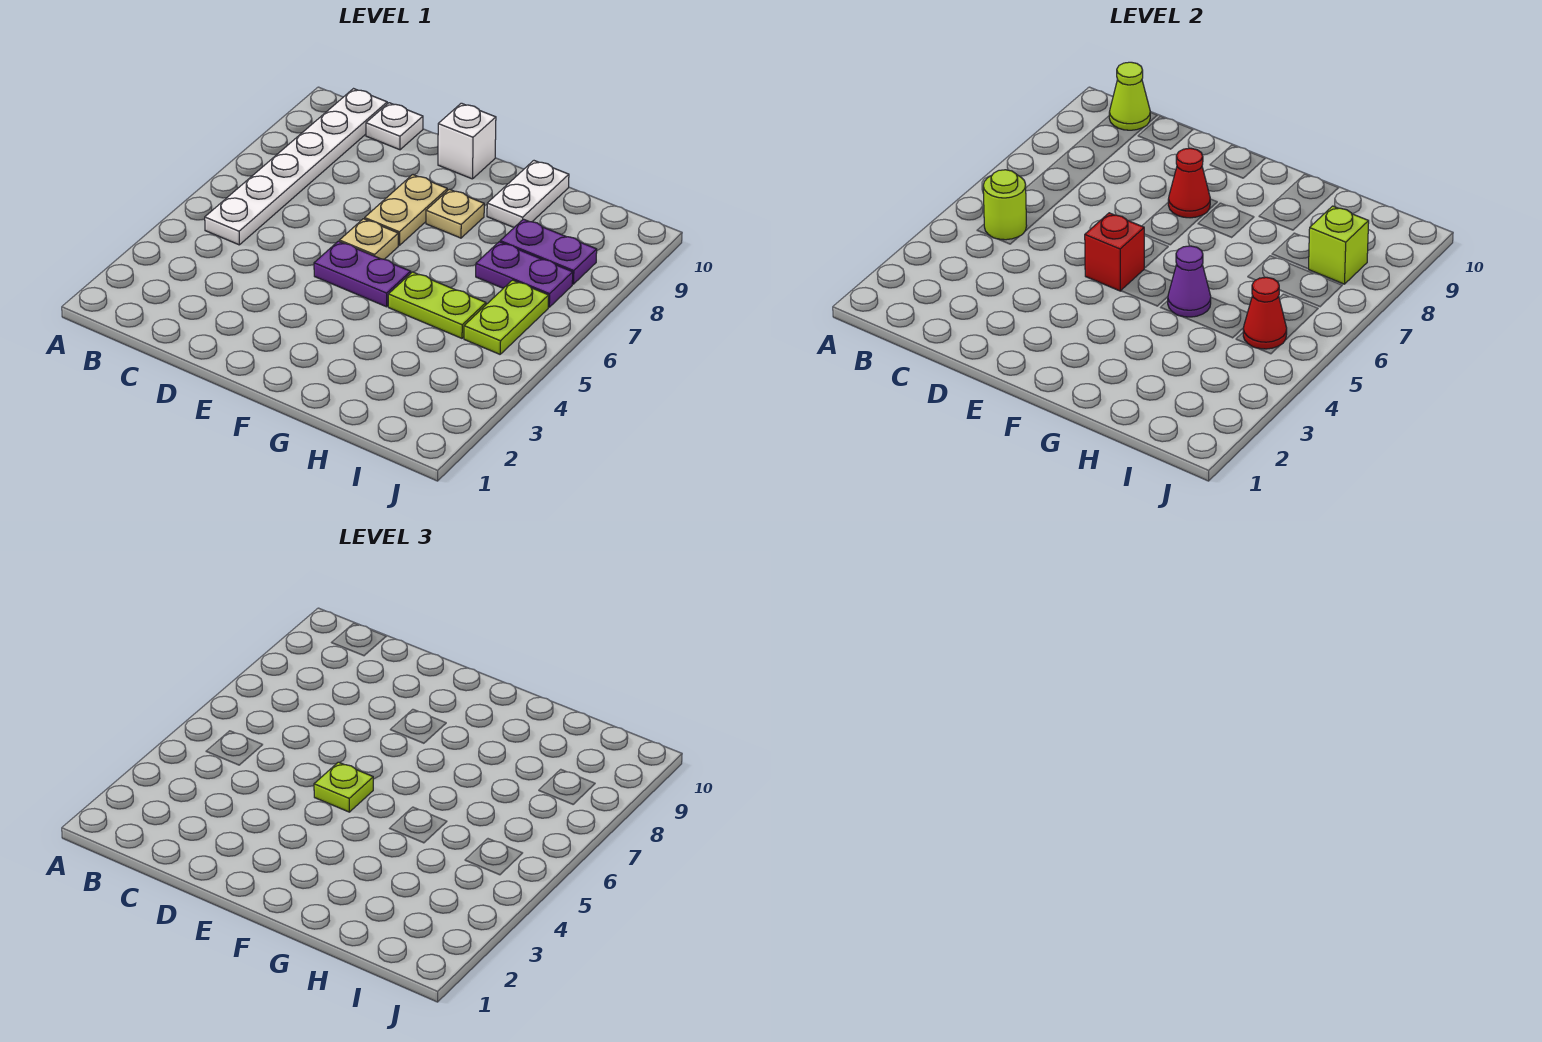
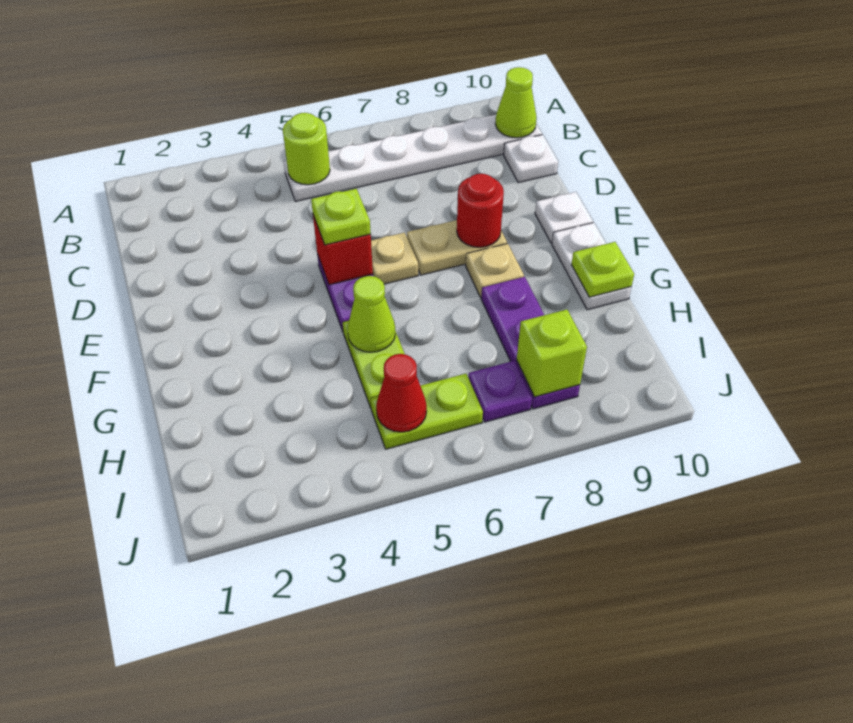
red cone E8 level 2 -> red round brick E8 level 2
white brick E10 level 1 -> white plate E10 level 1
purple cone G5 level 2 -> lime cone G5 level 2
white plate G9:G10 level 1 -> white plate F10:G10 level 1
none -> lime plate G10 level 2
purple plate H7:I7 level 1 -> purple plate I7 level 1
purple plate H8:I8 level 1 -> purple plate G8:I8 level 1

